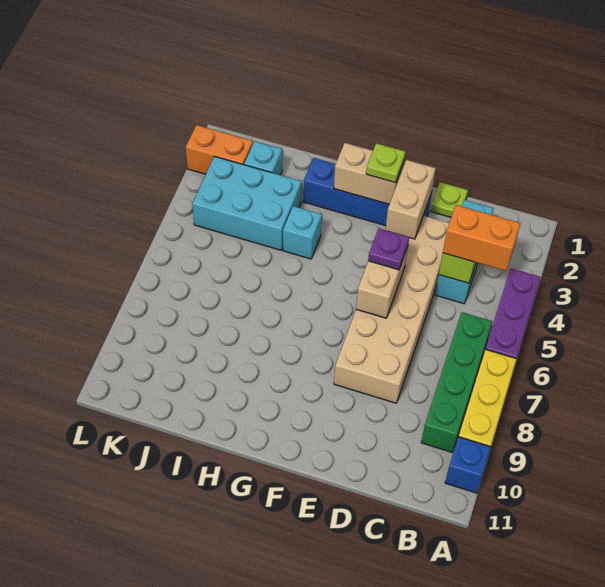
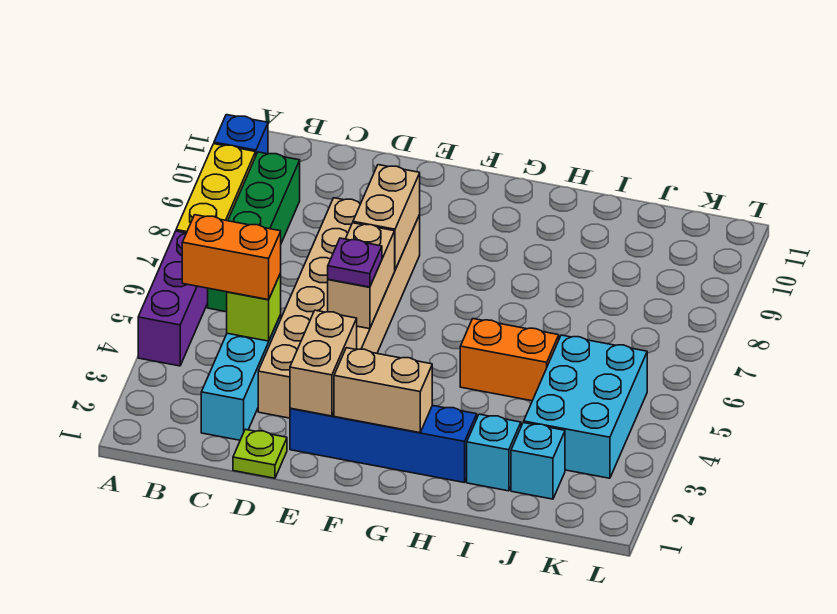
none -> tan brick E7:E8 level 2
lime plate F2 level 3 -> none
cyan brick H4 level 1 -> cyan brick I2 level 1
cyan brick I3:K4 level 1 -> cyan brick J3:K5 level 1
orange brick K2:L2 level 1 -> orange brick H5:I5 level 1

